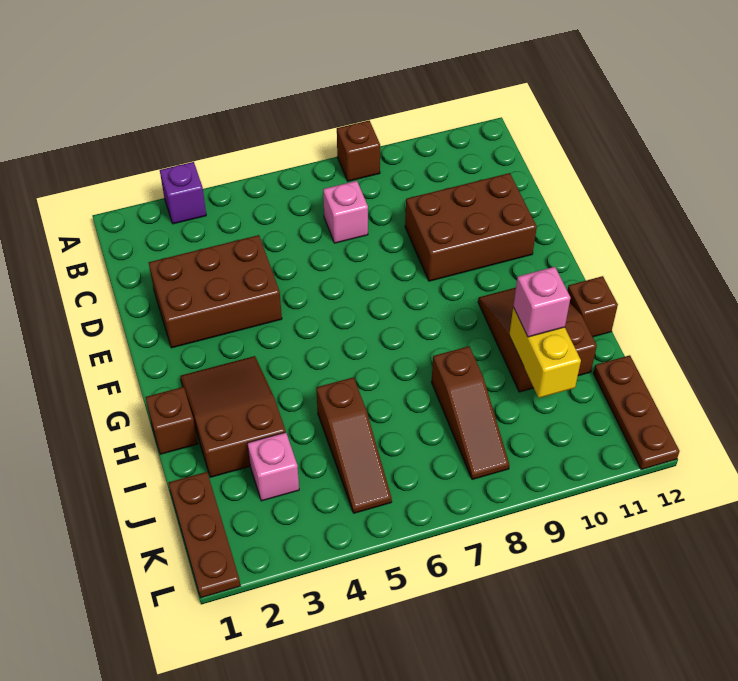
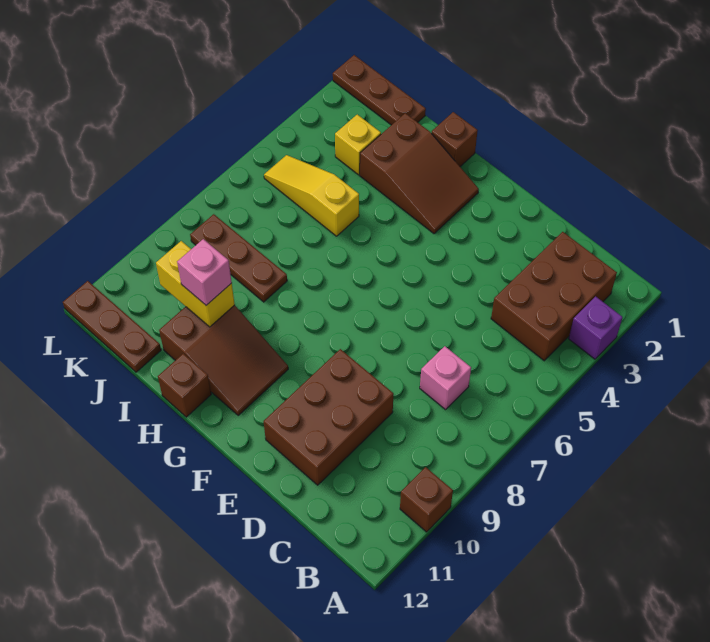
brown brick A8 level 1 -> brown brick A10 level 1
brown brick D2:E4 level 1 -> brown brick B2:C4 level 1
brown slope I5:K5 level 1 top I -> yellow slope I5:K5 level 1 top I
brown slope I8:K8 level 1 top I -> brown plate I8:K8 level 1
pink brick J3 level 1 -> yellow brick J3 level 1

